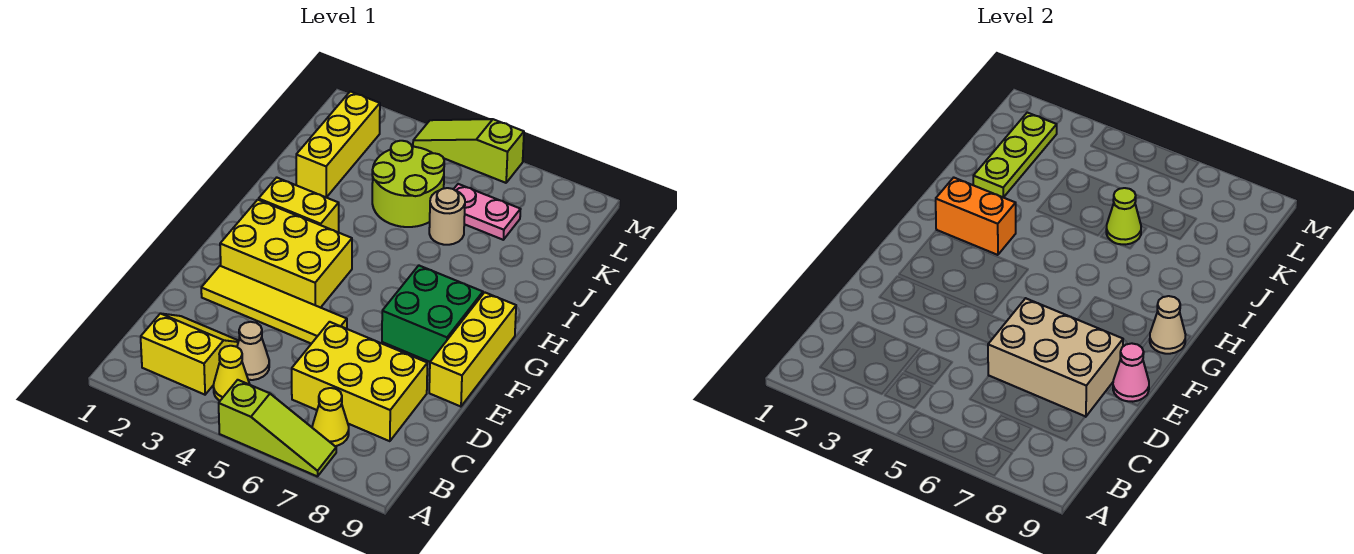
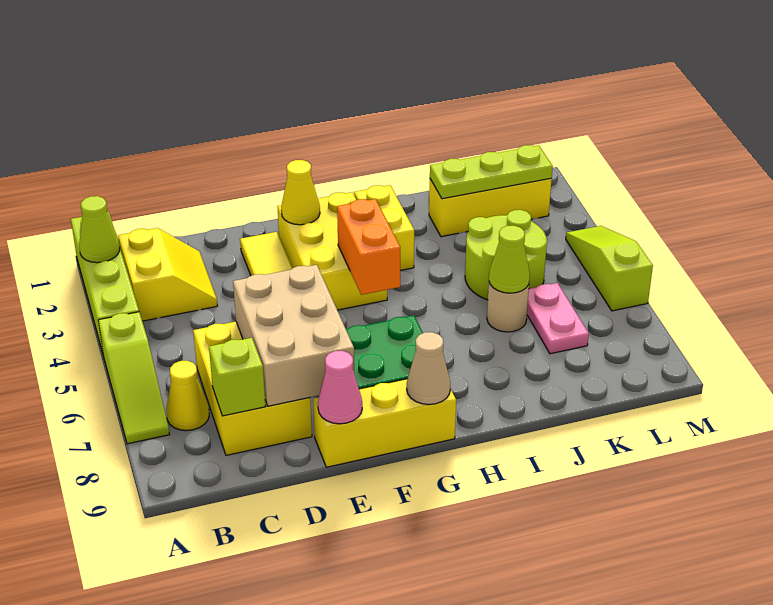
none -> lime brick A1:A4 level 1
none -> lime cone A2 level 2
yellow cone B4 level 1 -> yellow cone F2 level 2
tan cone C4 level 1 -> none
none -> lime brick C8 level 2
orange brick H2:H3 level 2 -> orange brick G4:G5 level 2

